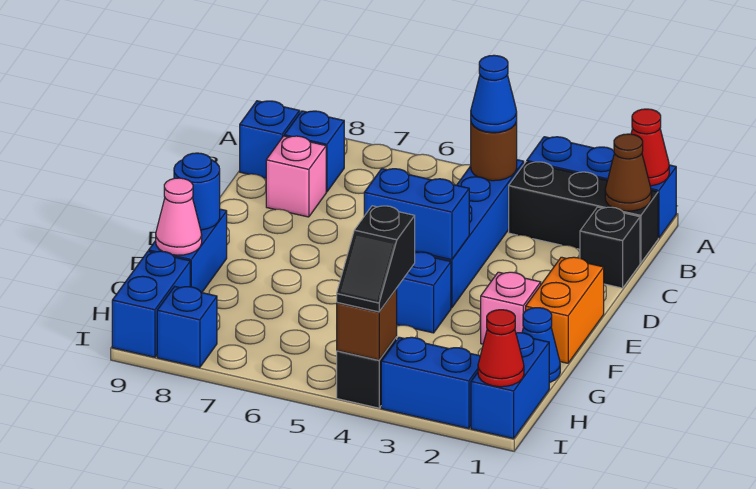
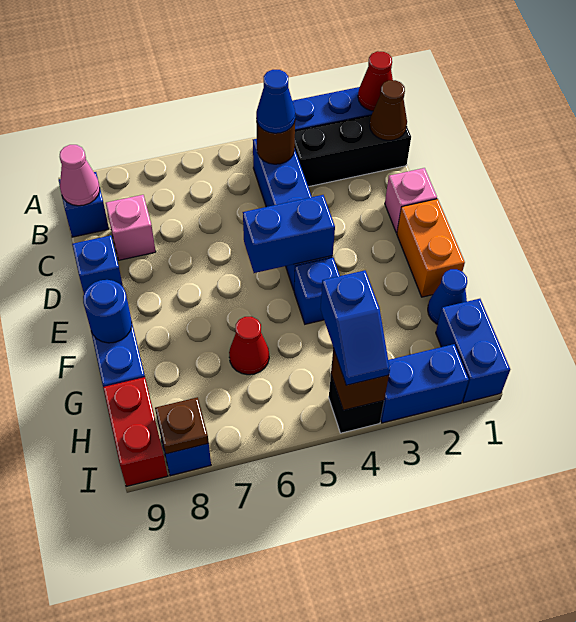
blue brick B8 level 1 -> blue brick D9 level 1
black brick C1 level 1 -> none
pink brick F2 level 1 -> pink brick D1 level 1
pink cone G9 level 2 -> pink cone B9 level 2
black slope H4:I4 level 3 top H -> blue slope H4:I4 level 3 top H
blue brick H9:I9 level 1 -> red brick H9:I9 level 1
red cone I1 level 2 -> red cone G6 level 1
none -> brown plate I8 level 2

